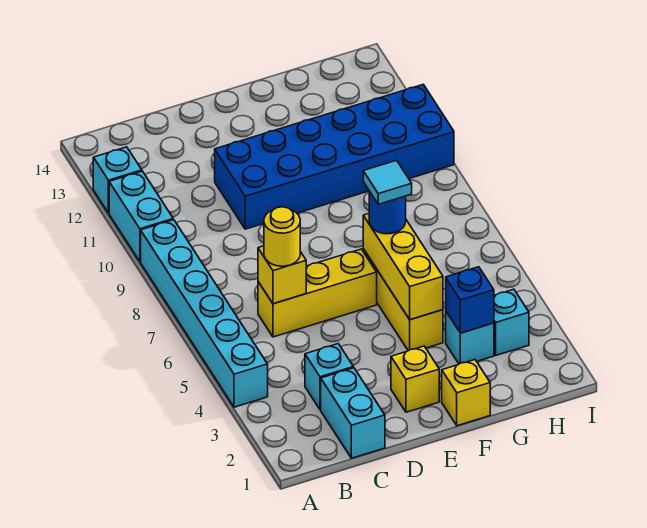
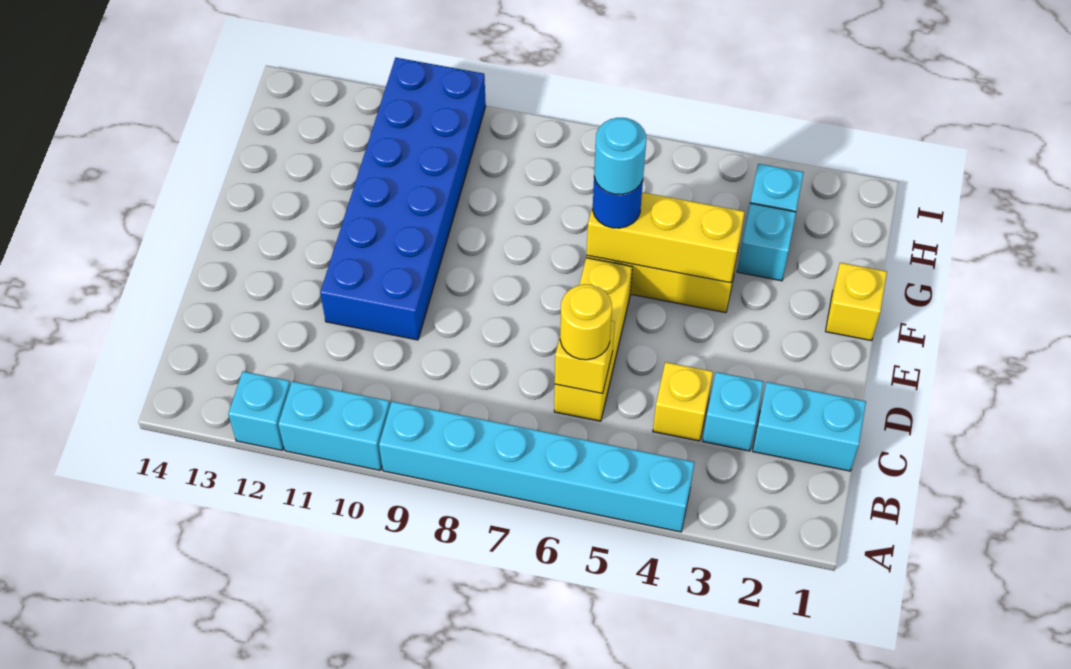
yellow brick E2 level 1 -> yellow brick C4 level 1
cyan tile F6 level 4 -> cyan round brick F6 level 4
blue brick G3 level 2 -> none

